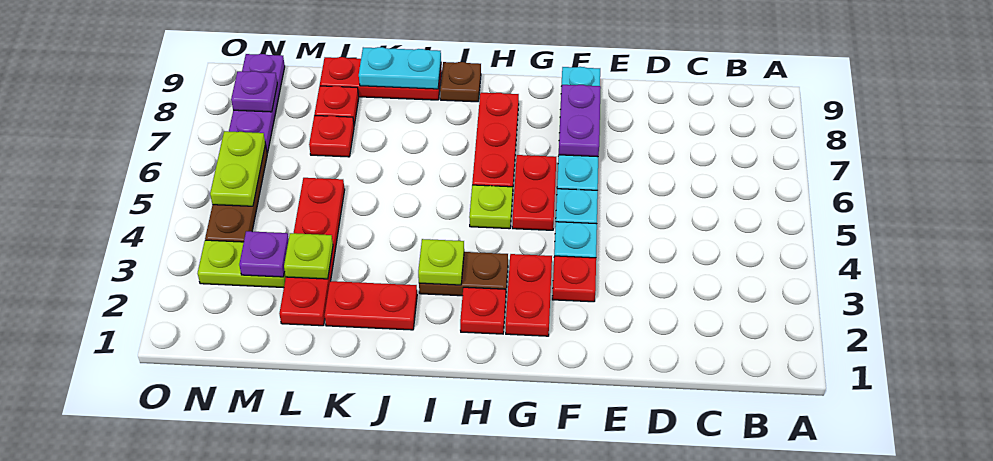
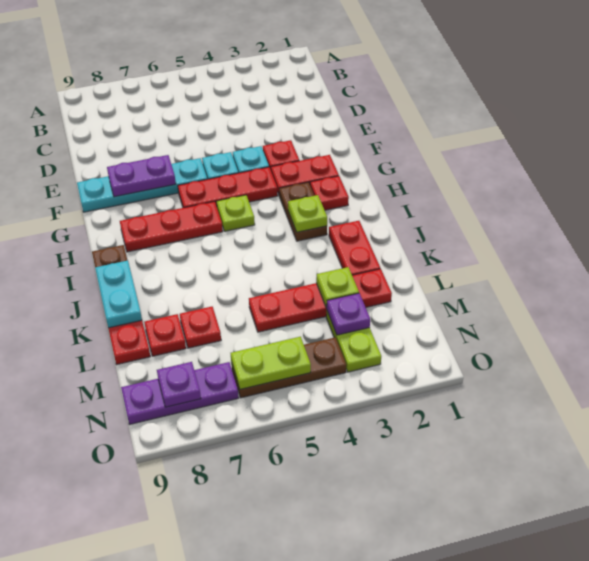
red plate G5:G6 level 1 -> red plate G4:G6 level 1

